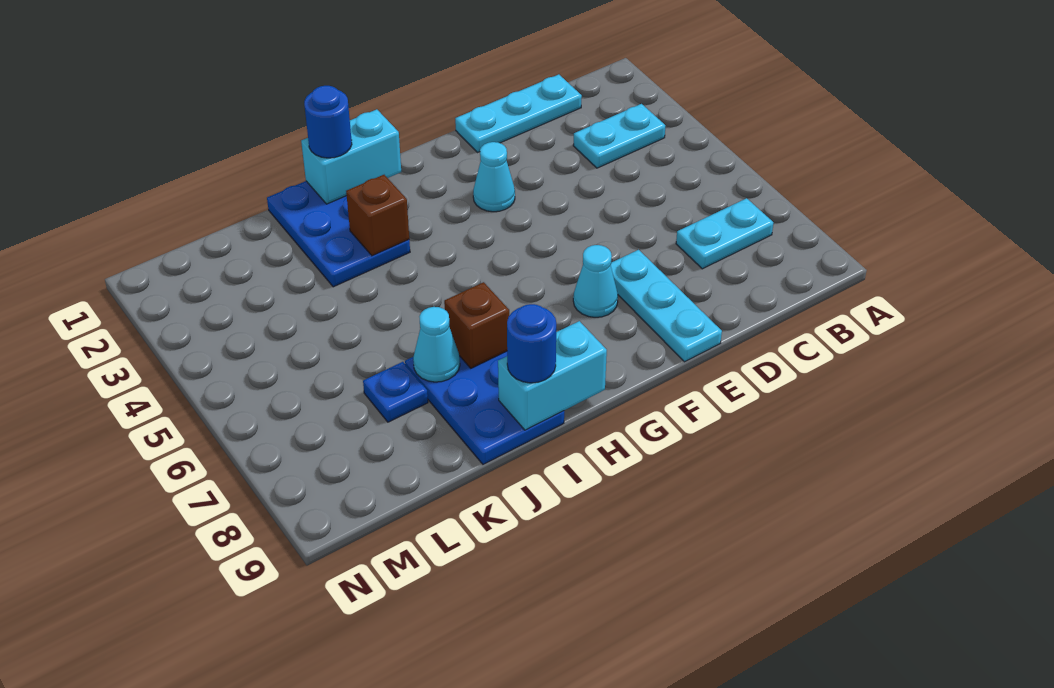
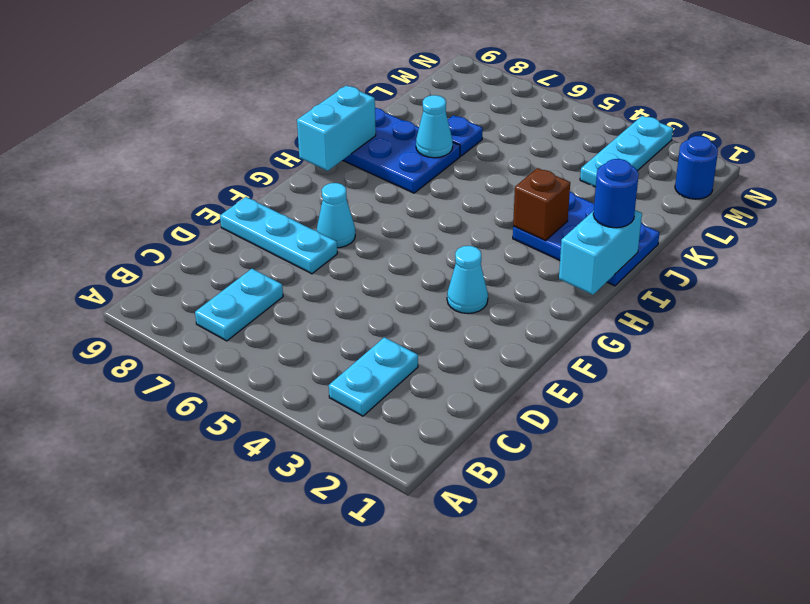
cyan plate C1:E1 level 1 -> cyan plate L3:N3 level 1
brown brick I7 level 2 -> none
blue round brick I9 level 3 -> blue round brick M1 level 1

